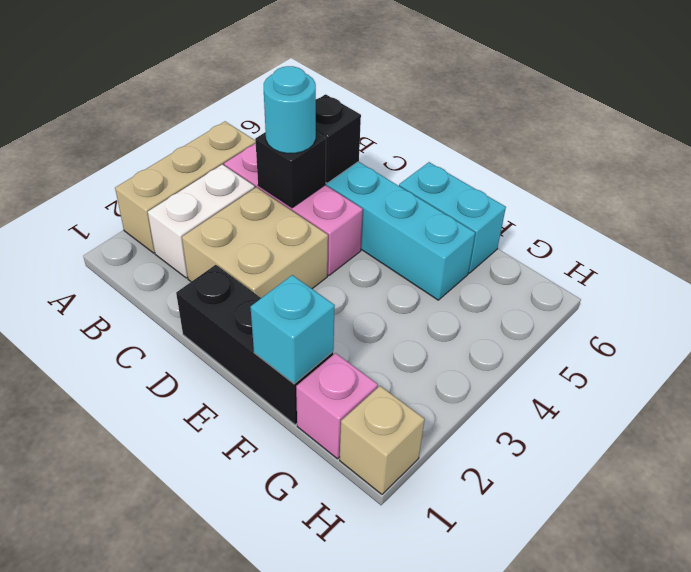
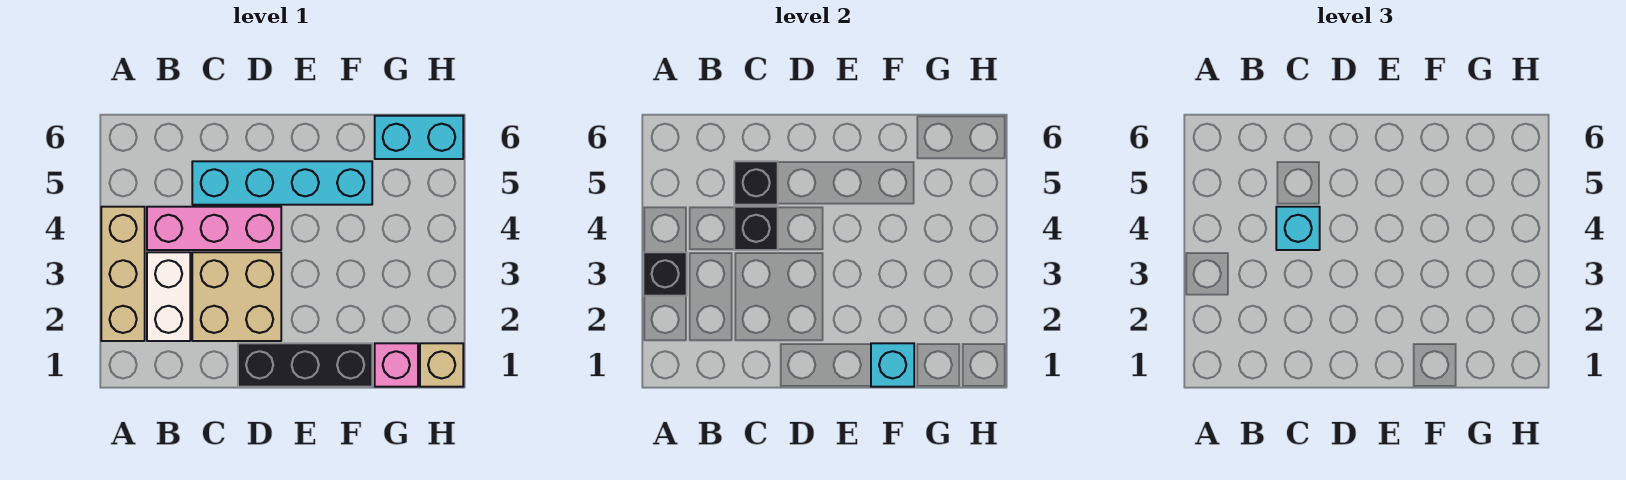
none -> black brick A3 level 2
cyan round brick C4 level 3 -> cyan brick C4 level 3
cyan brick E6:F6 level 1 -> cyan brick G6:H6 level 1

